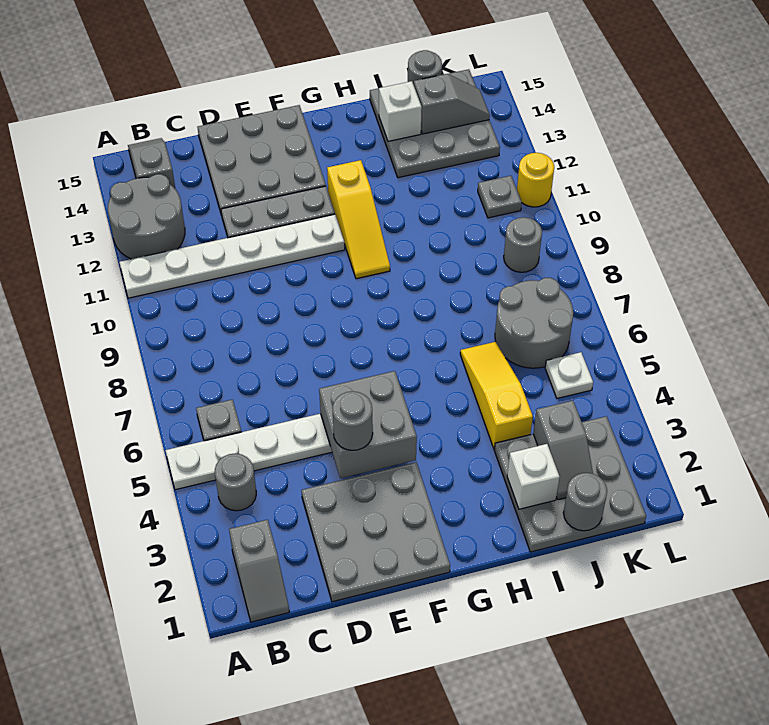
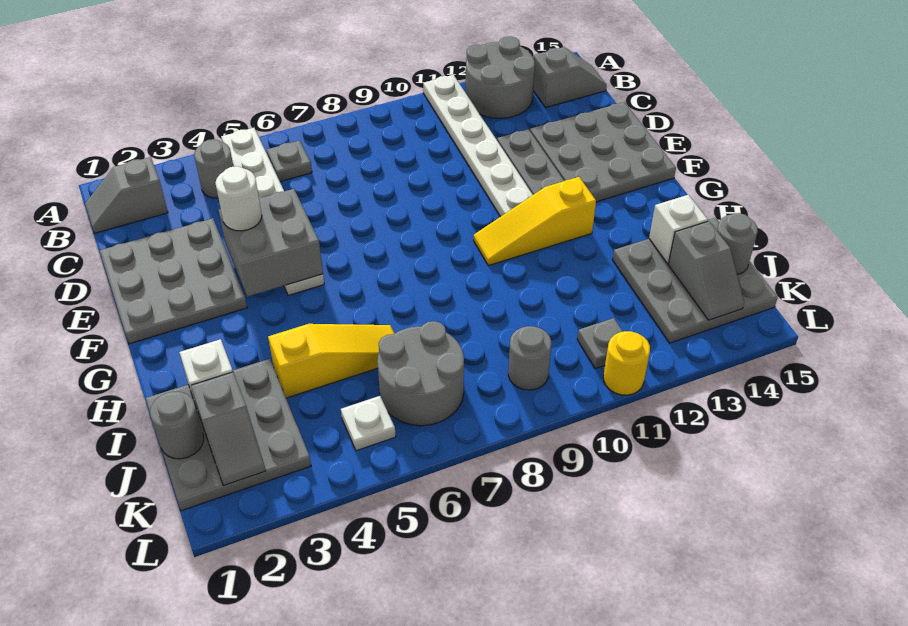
grey round brick E4 level 3 -> white round brick E4 level 3
grey slope J2:J3 level 2 top 3 -> grey slope J2:K2 level 2 top J

